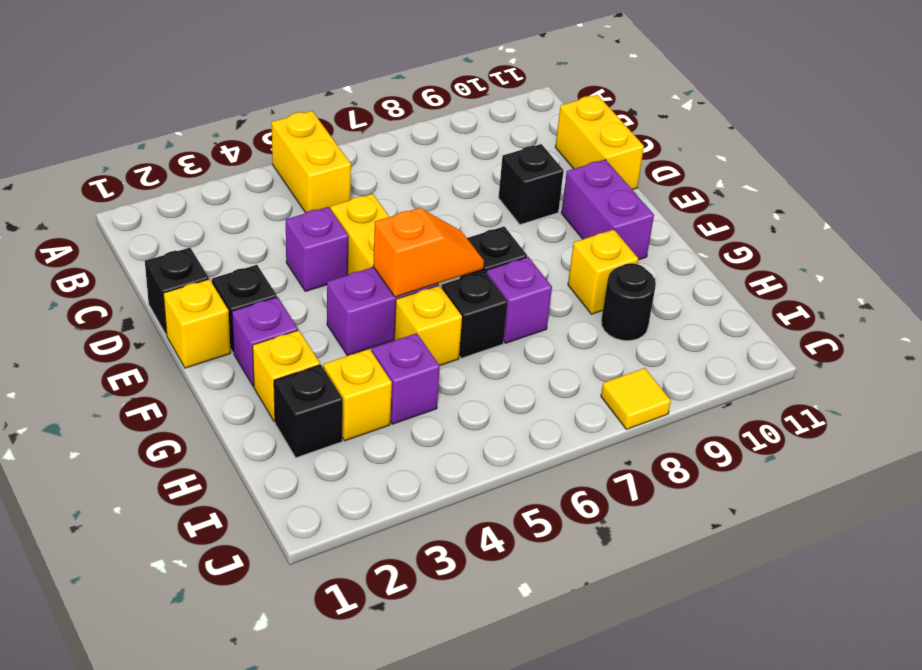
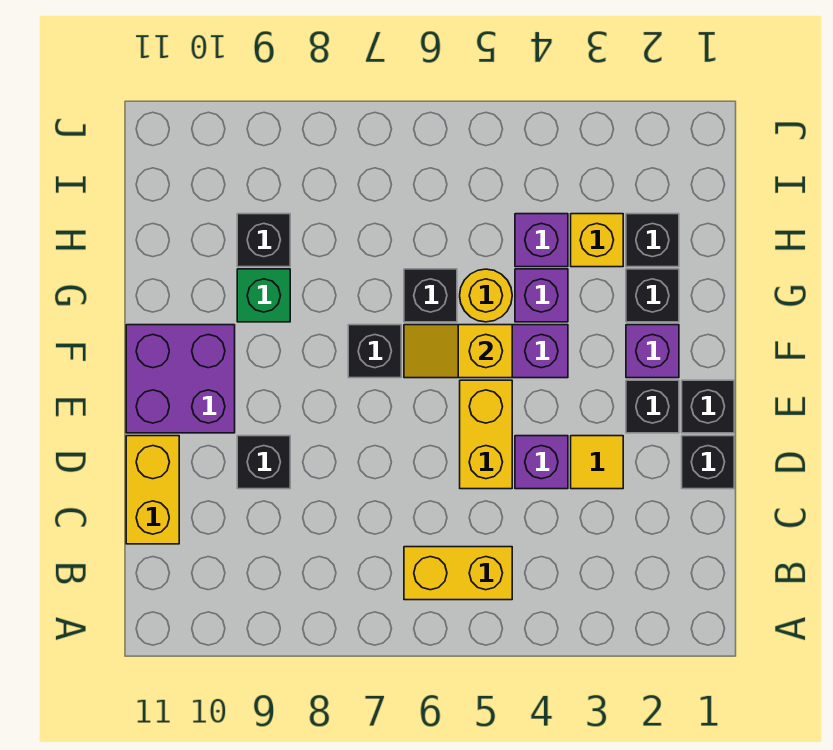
yellow brick A5:B5 level 1 -> yellow brick B5:B6 level 1
yellow brick E1 level 1 -> black brick E1 level 1
purple brick E10:F10 level 1 -> purple brick E10:F11 level 1
orange slope F5:F6 level 2 top 5 -> yellow slope F5:F6 level 2 top 5
yellow brick G2 level 1 -> black brick G2 level 1
yellow brick G5 level 1 -> yellow round brick G5 level 1
purple brick G7 level 1 -> purple brick G4 level 1
yellow brick G9 level 1 -> green brick G9 level 1
black round brick H9 level 1 -> black brick H9 level 1
yellow tile J8 level 1 -> yellow tile D3 level 1

